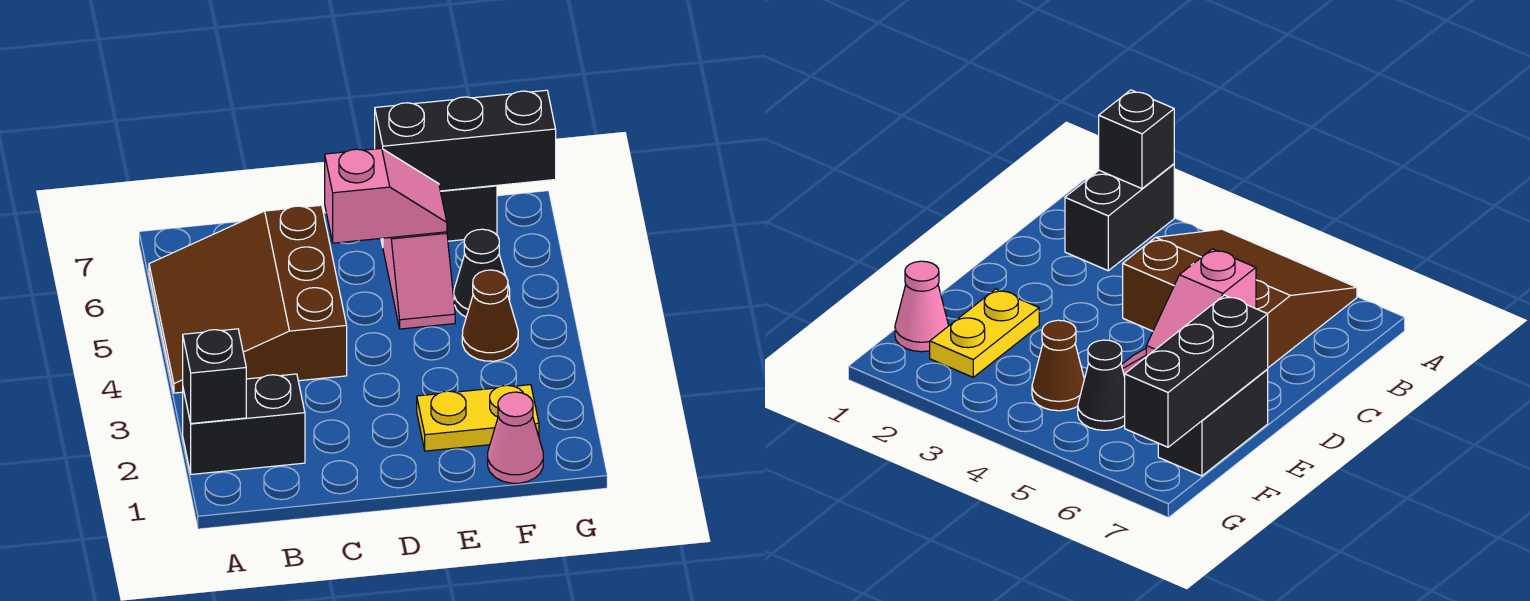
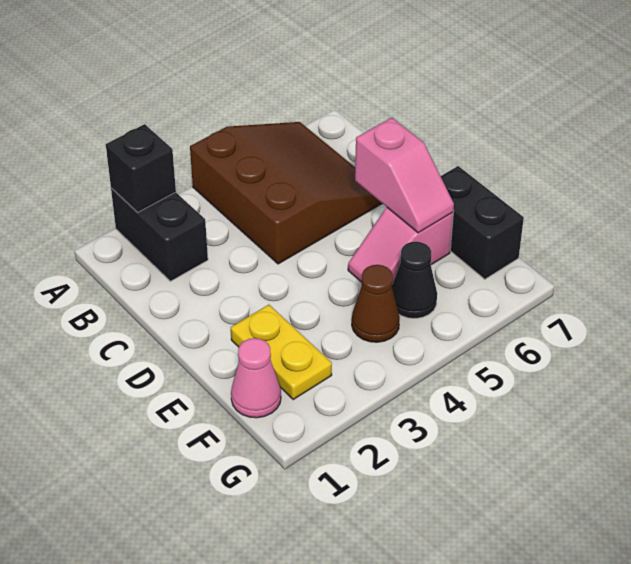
brown slope A4:C6 level 1 top C -> brown slope A4:C6 level 1 top 4
black brick E7:G7 level 2 -> none

